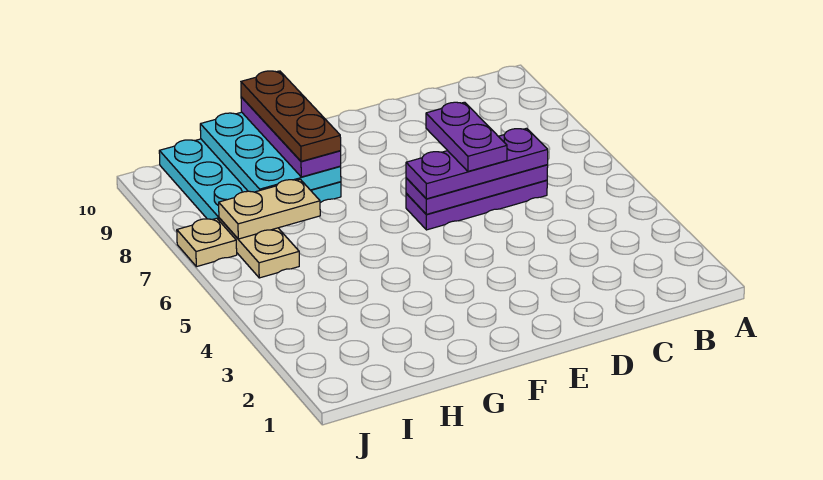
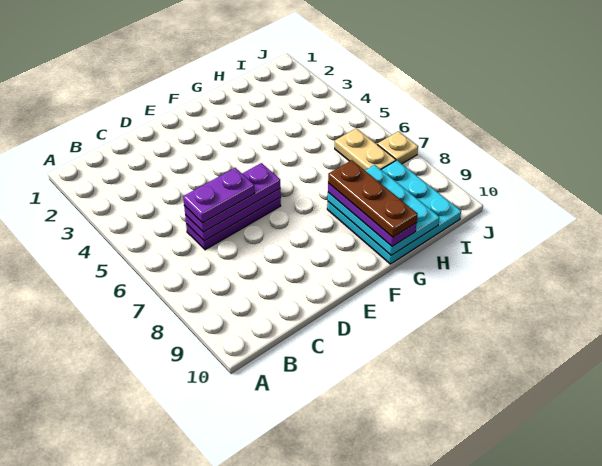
purple plate D6:D7 level 4 -> purple plate C6:D6 level 4
tan plate H7:I7 level 2 -> none

